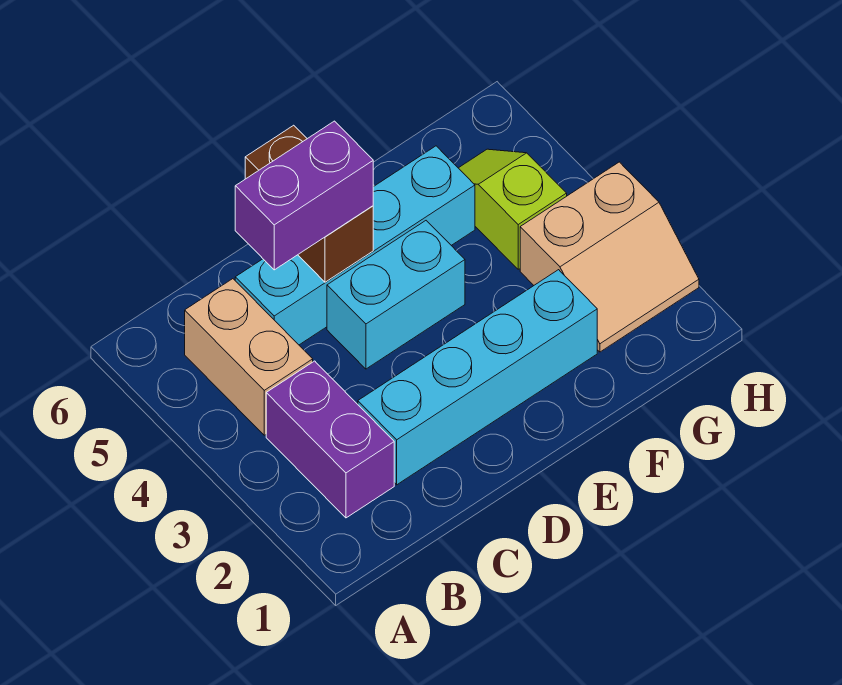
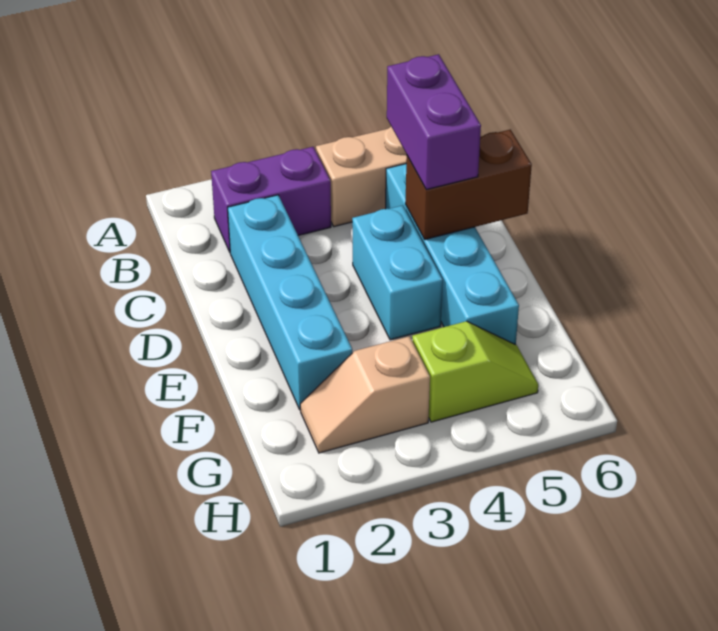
tan slope G2:H3 level 1 top 3 -> tan slope G2:G3 level 1 top 3

